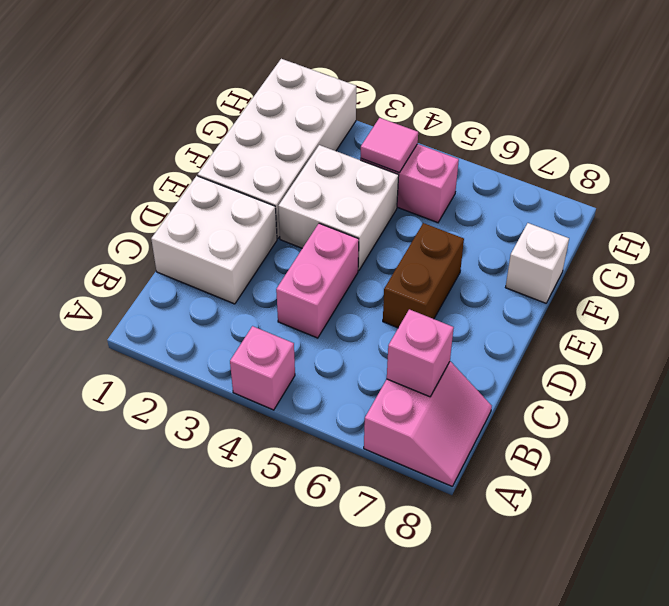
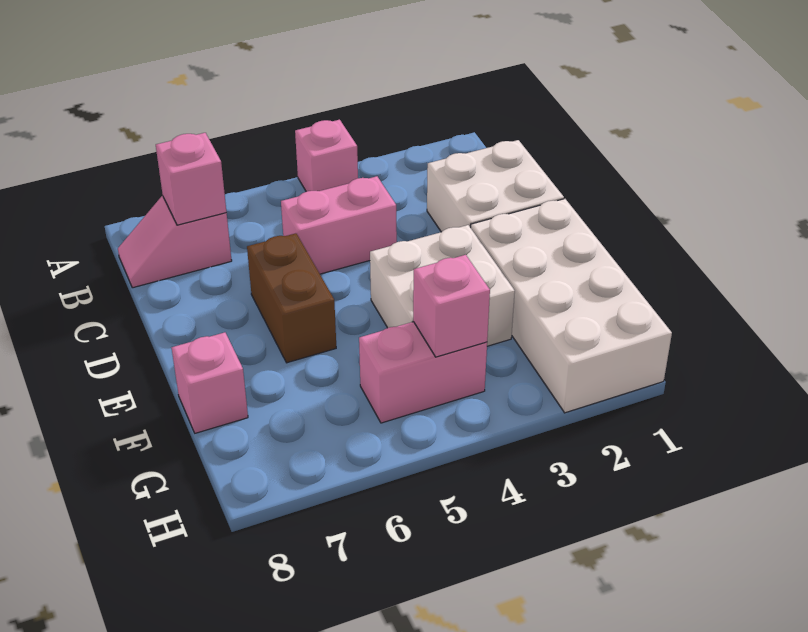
pink slope A7:B8 level 1 top 7 -> pink slope B7:B8 level 1 top 7
pink brick C4:D4 level 1 -> pink brick C4:C5 level 1
white brick F8 level 1 -> pink brick F8 level 1
pink tile G4 level 2 -> pink brick G4 level 2

